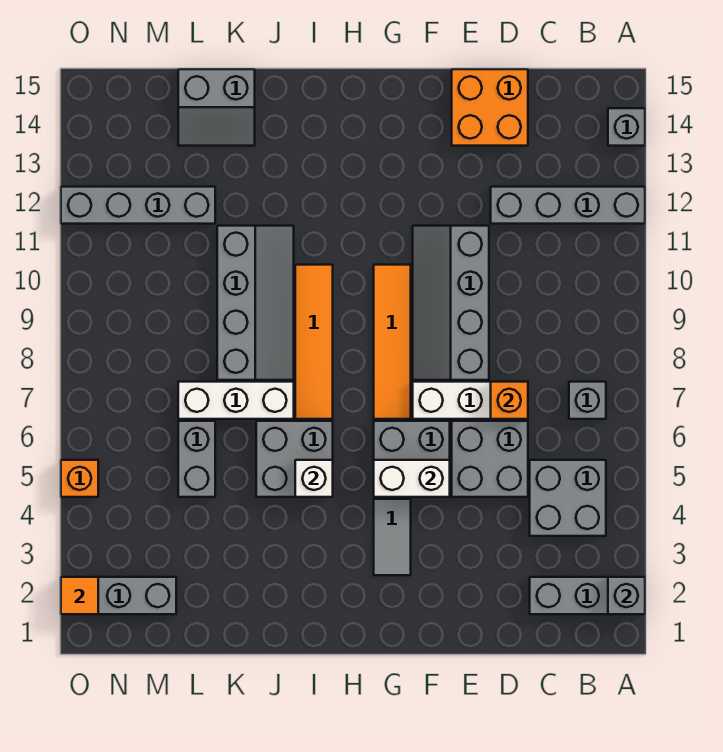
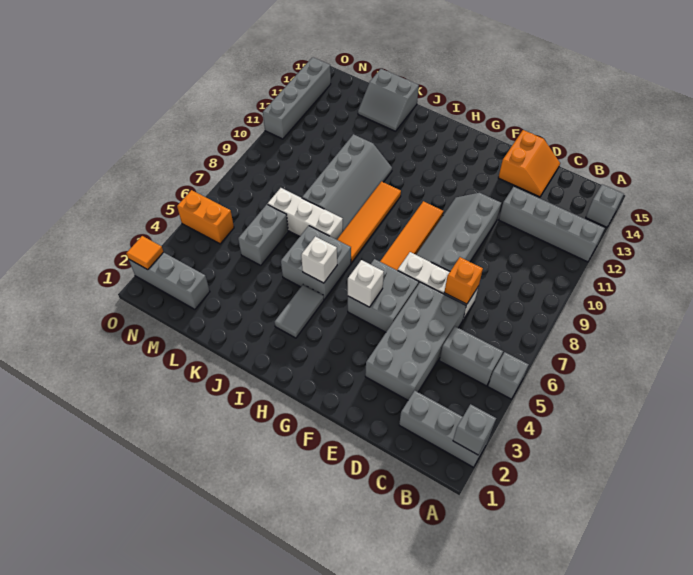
grey brick B4:C5 level 1 -> grey brick B5:C5 level 1
grey brick B7 level 1 -> grey brick A5 level 1
grey brick D5:E6 level 1 -> grey brick D3:E6 level 1
orange brick D14:E15 level 1 -> orange slope D14:E15 level 1 top E
white brick F5:G5 level 2 -> white brick G5 level 2
grey tile G3:G4 level 1 -> grey tile I3:I4 level 1
grey brick L12:O12 level 1 -> grey brick O11:O14 level 1
orange brick O5 level 1 -> orange brick N5:O5 level 1

